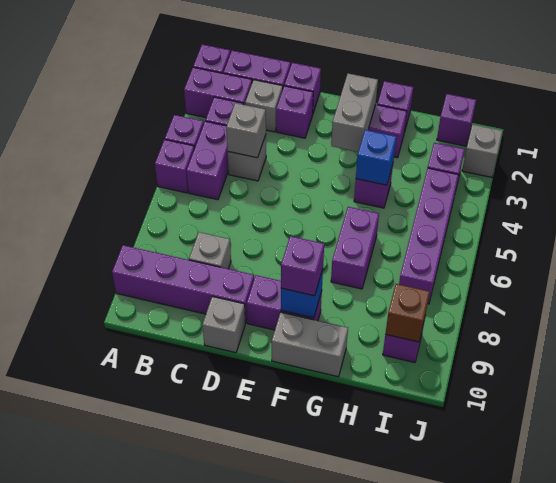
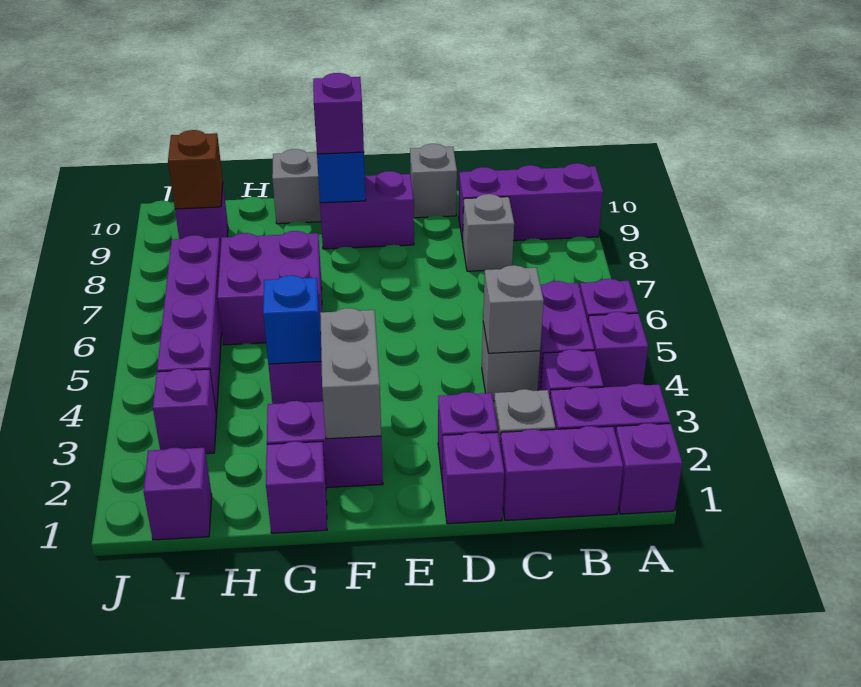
purple brick A9:D9 level 1 -> purple brick A9:C9 level 1
purple brick G6:G7 level 1 -> purple brick G6:H7 level 1
grey brick J2 level 1 -> none

